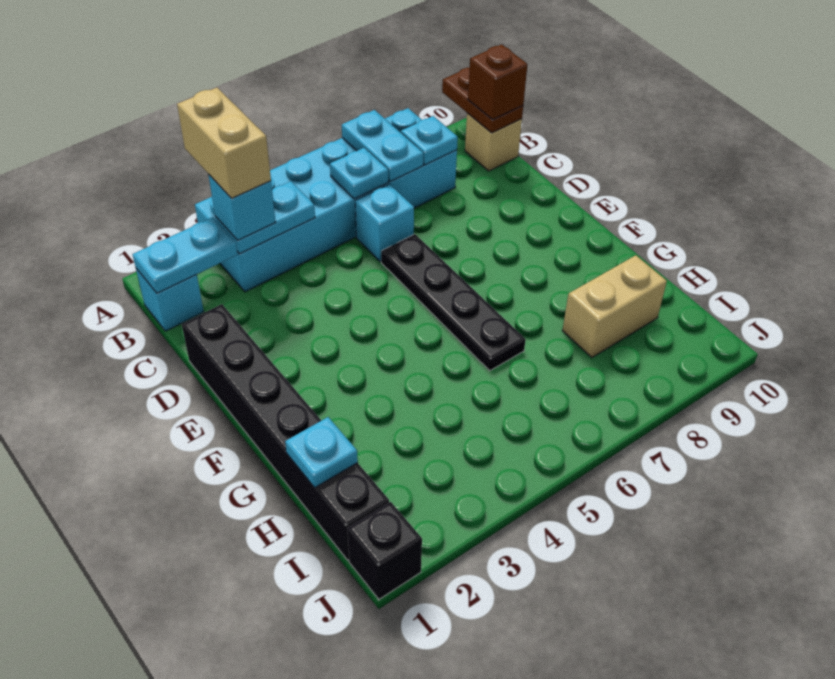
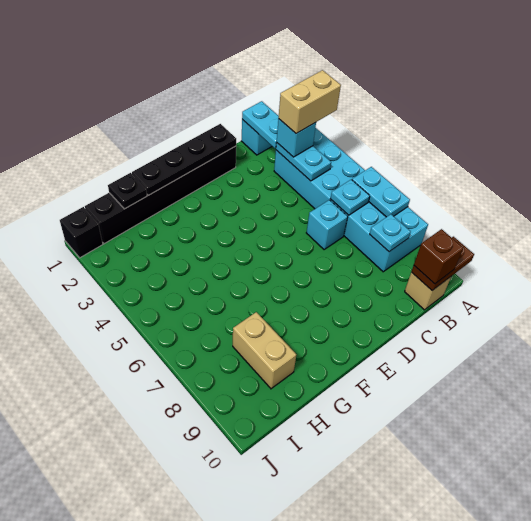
cyan plate A7:B7 level 2 -> cyan plate A6:A7 level 2
black plate D6:G6 level 1 -> black plate D1:G1 level 2
cyan plate H1 level 2 -> black plate H1 level 2

